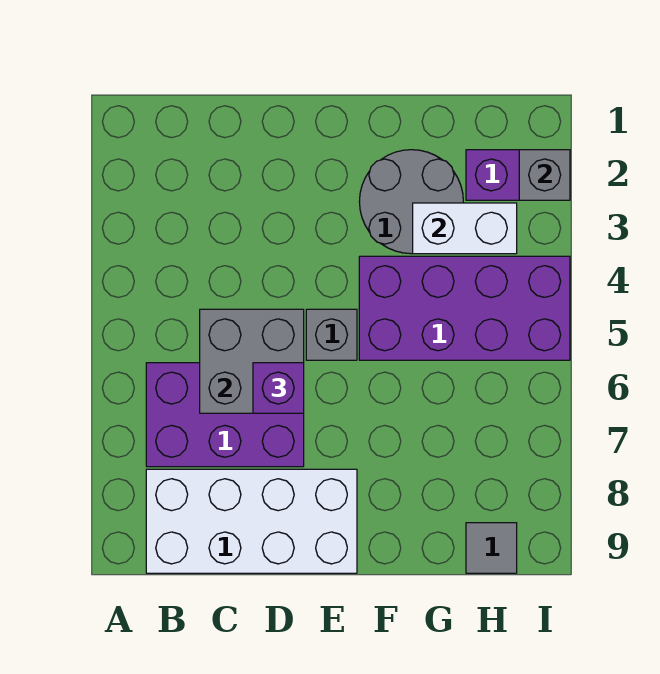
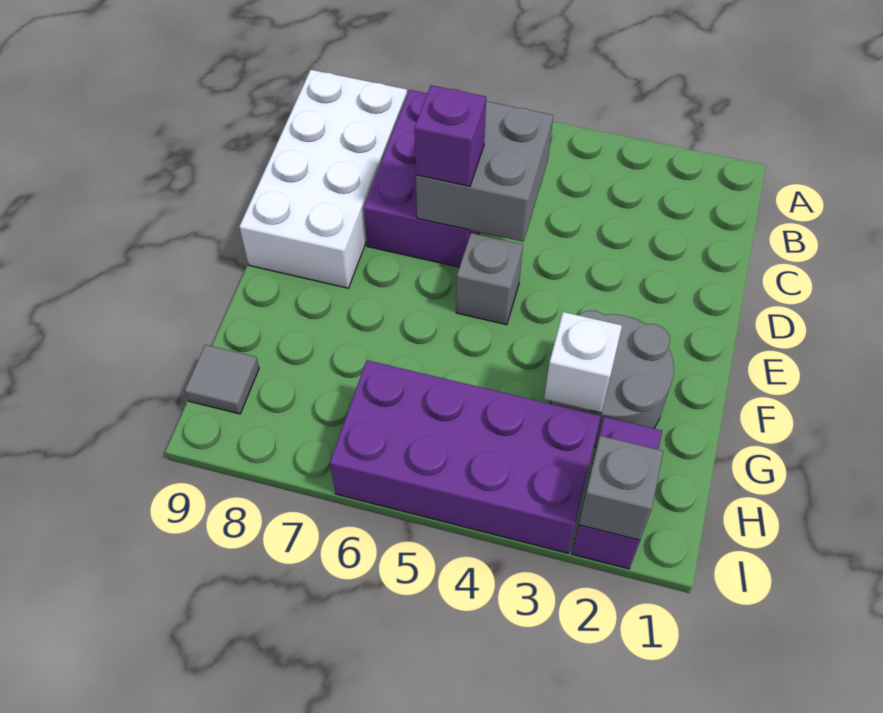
purple brick F4:I5 level 1 -> purple brick H3:I6 level 1
white brick G3:H3 level 2 -> white brick G3 level 2

